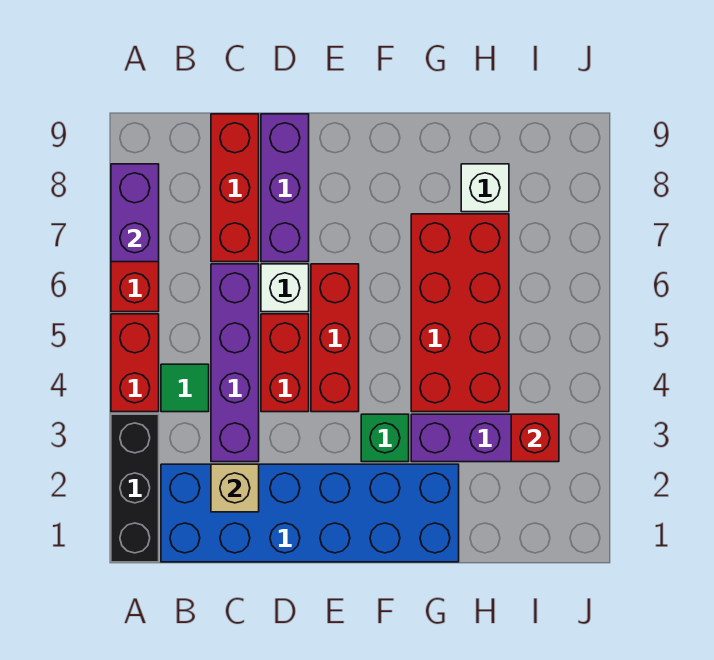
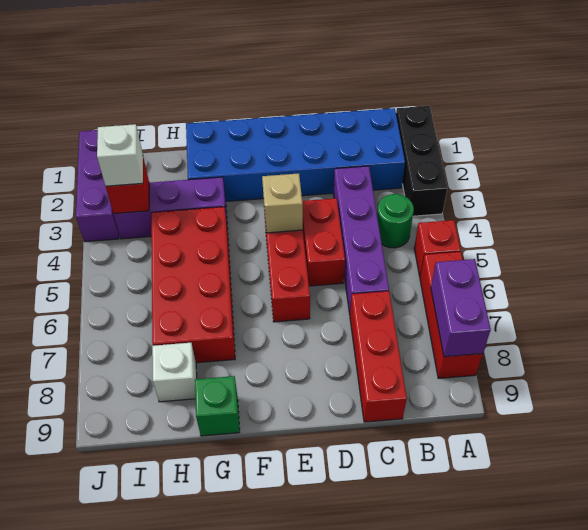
red brick A4:A5 level 1 -> red brick A5 level 1
green tile B4 level 1 -> green round brick B4 level 1
tan brick C2 level 2 -> tan brick E4 level 2
white brick D6 level 1 -> white brick I3 level 3
purple brick D7:D9 level 1 -> purple brick J1:J3 level 1
green brick F3 level 1 -> green brick G9 level 1

